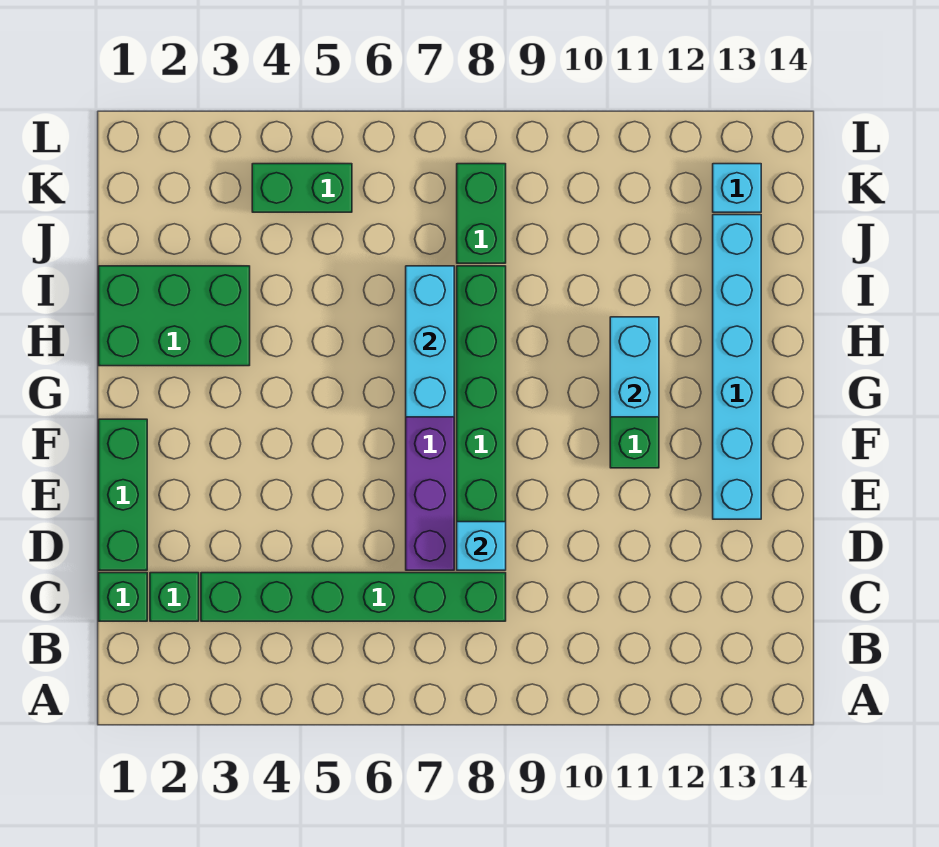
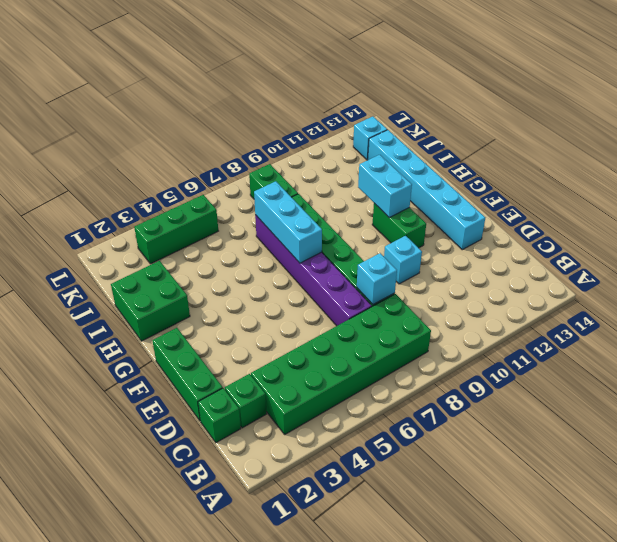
green brick C3:C8 level 1 -> green brick B3:C8 level 1
none -> cyan brick E10 level 1
green brick H1:I3 level 1 -> green brick H1:I2 level 1
green brick K4:K5 level 1 -> green brick K3:K5 level 1

